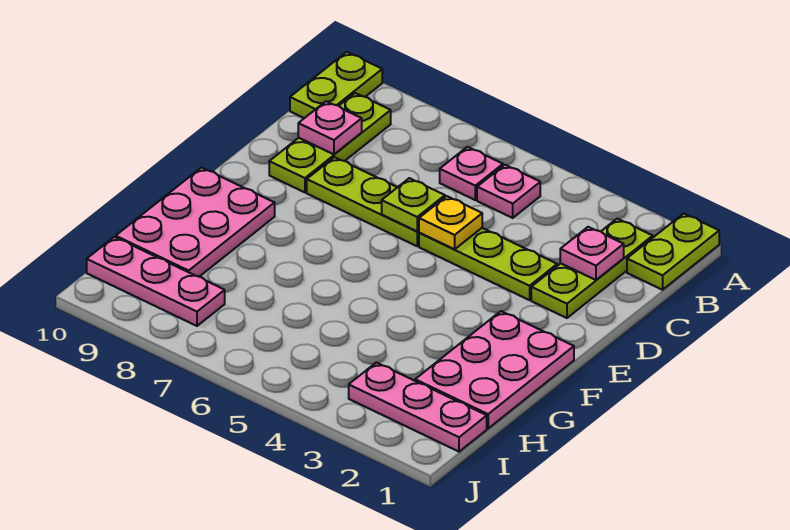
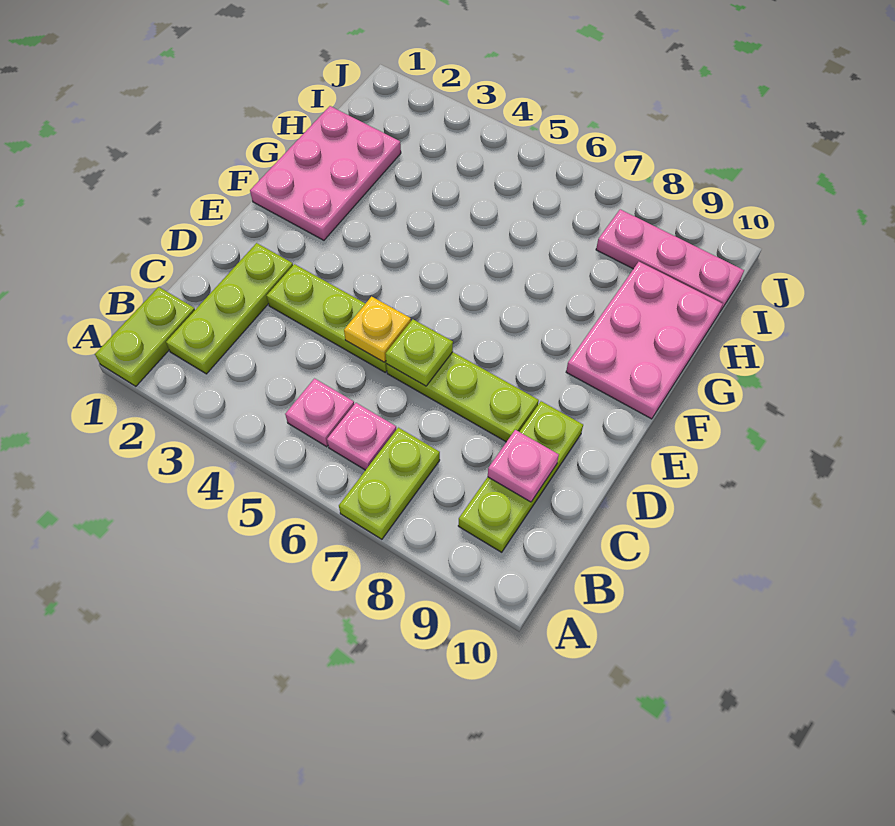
lime plate A10:B10 level 1 -> lime plate A7:B7 level 1
pink plate C2 level 2 -> none
pink plate I1:I3 level 1 -> none

